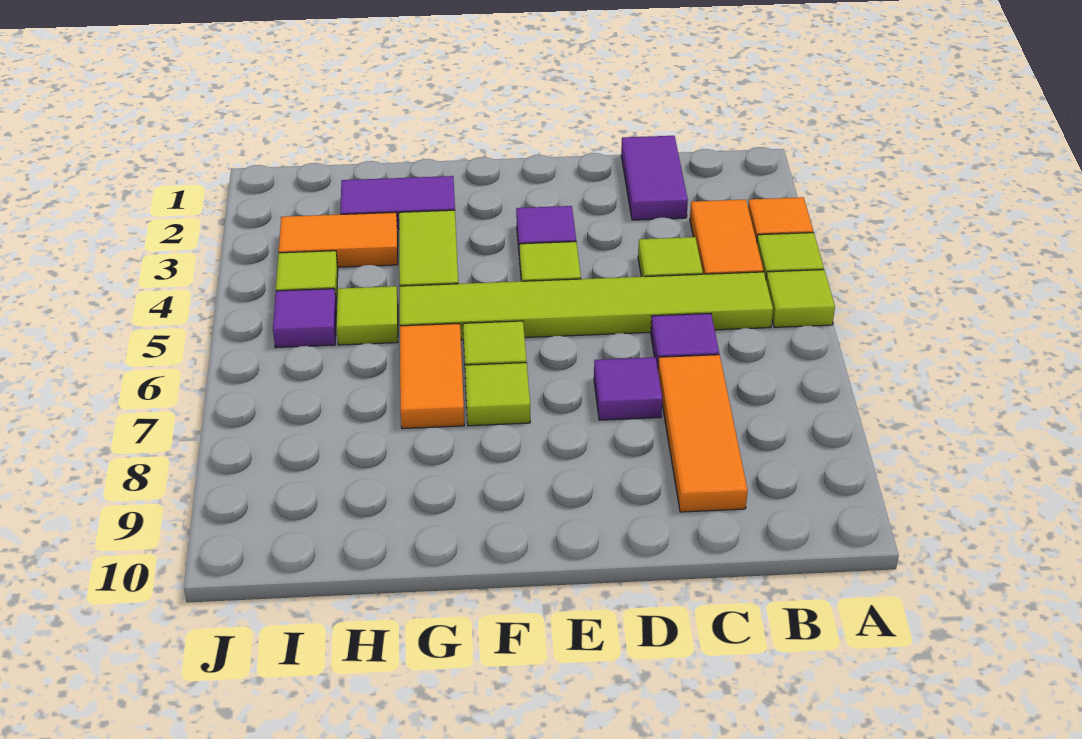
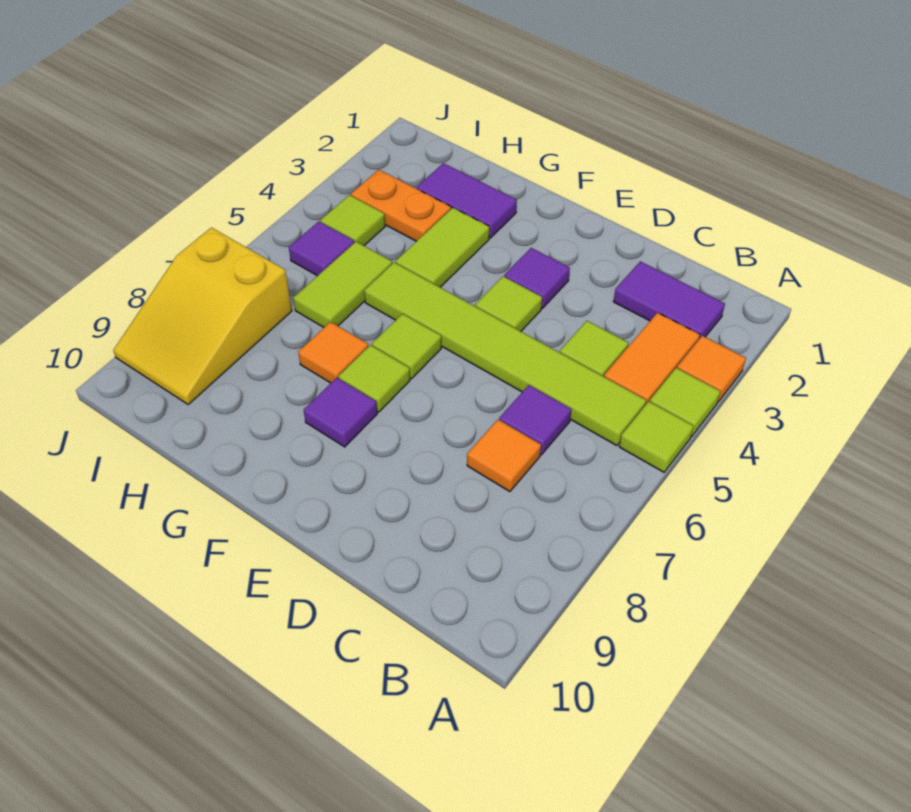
purple tile C1:C2 level 1 -> purple tile B2:C2 level 1
orange tile C7:C9 level 1 -> orange tile C7 level 1
purple tile D7 level 1 -> purple tile F8 level 1
orange tile G6:G7 level 1 -> orange tile G7 level 1
orange tile H3:I3 level 1 -> orange plate H3:I3 level 1
lime tile H5 level 1 -> lime tile H5:H6 level 1
none -> yellow slope I7:J9 level 1 top 7

